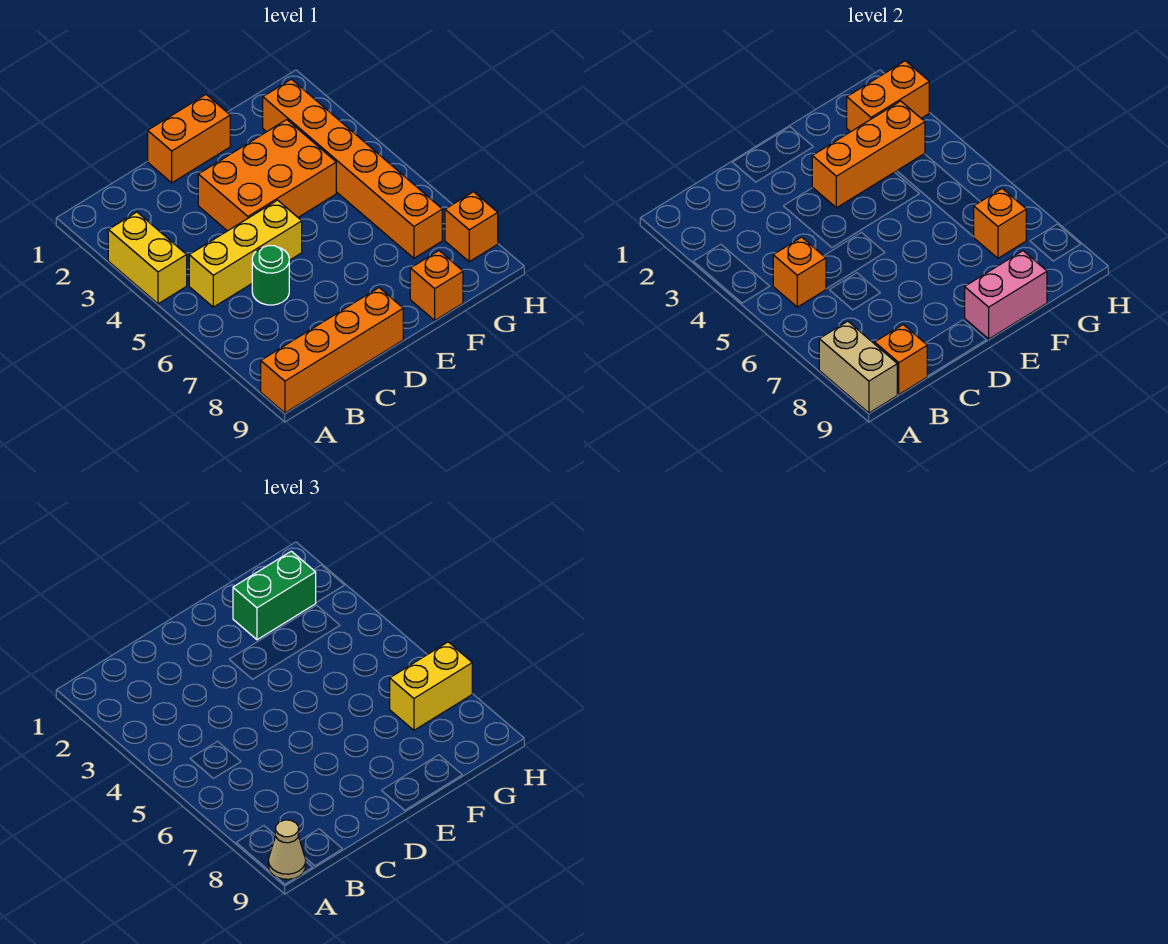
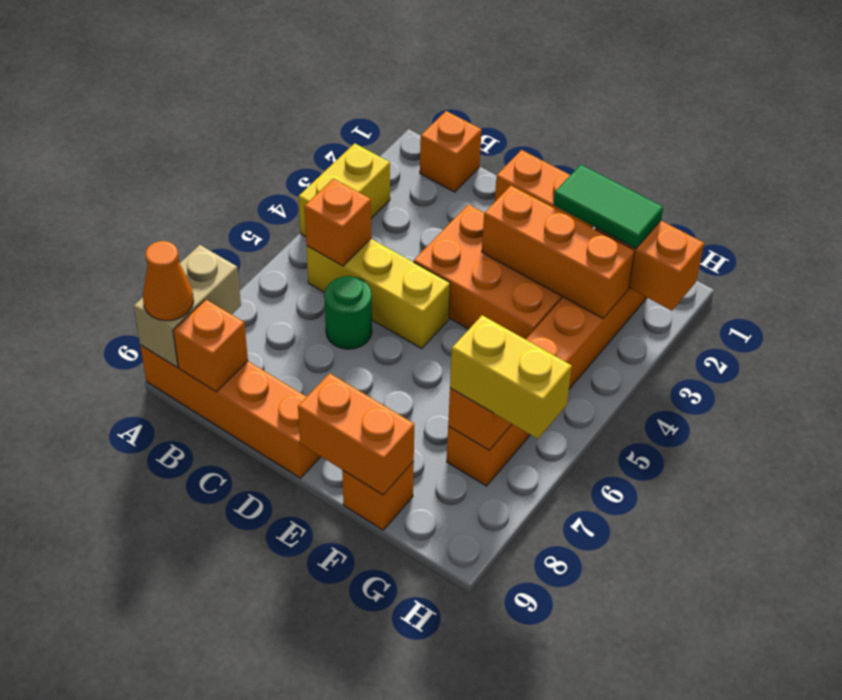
tan cone A9 level 3 -> orange cone A9 level 3
pink brick E9:F9 level 2 -> orange brick E9:F9 level 2
green brick F2:G2 level 3 -> green tile F2:G2 level 3
orange brick H8 level 1 -> orange brick B1 level 1

